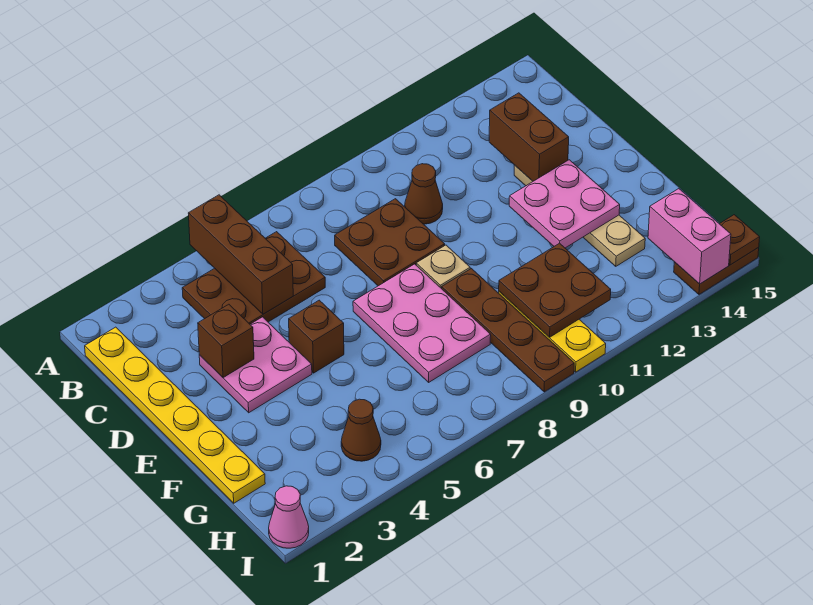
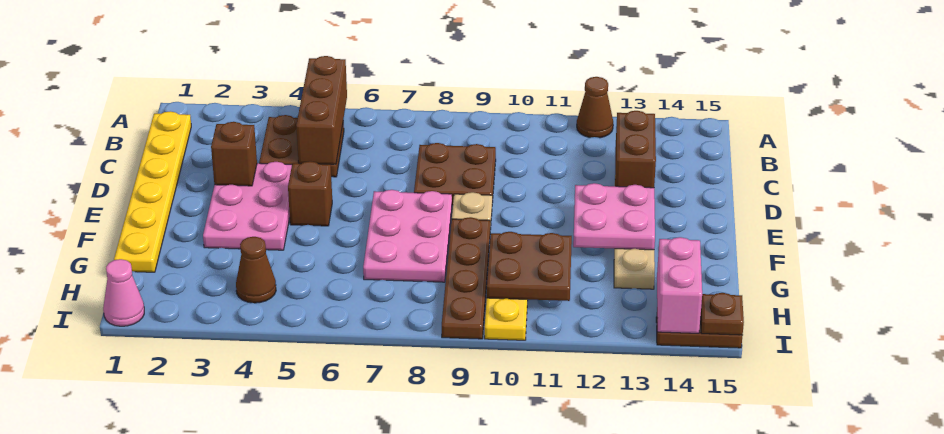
brown plate B4:C6 level 1 -> brown plate B4:C5 level 1
brown cone C10 level 1 -> brown cone A12 level 1
pink plate D3:E4 level 1 -> pink plate D3:F4 level 1

